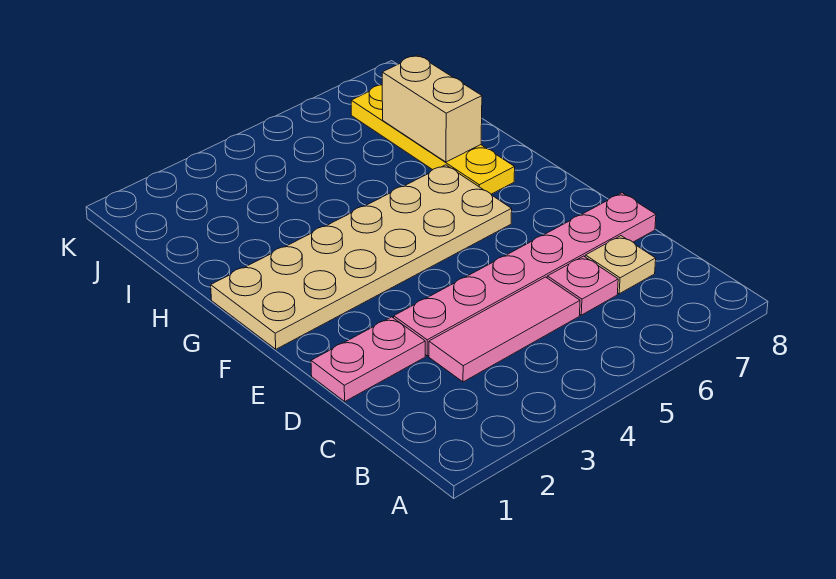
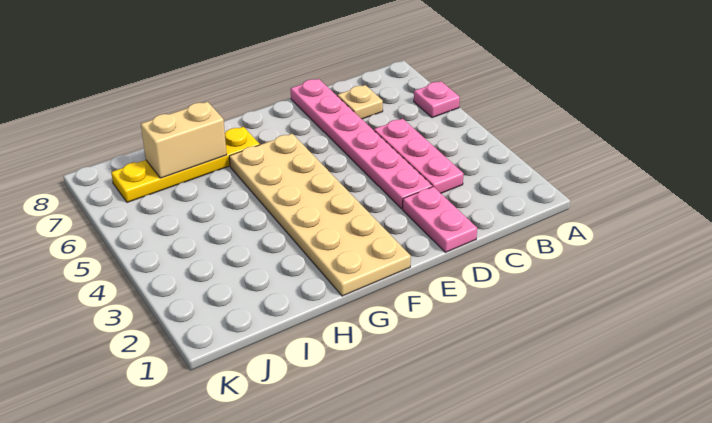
pink tile C3:C5 level 1 -> pink plate C3:C5 level 1
pink plate C6 level 1 -> pink plate A6 level 1

